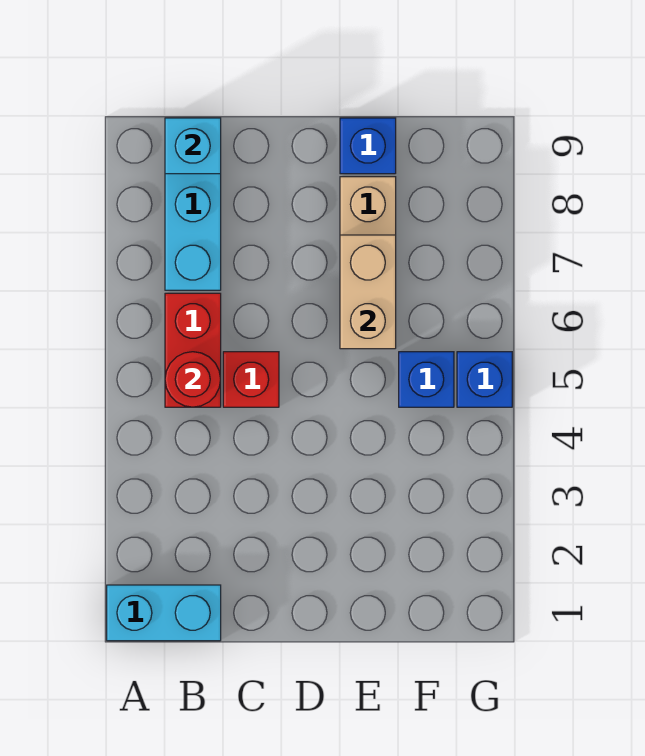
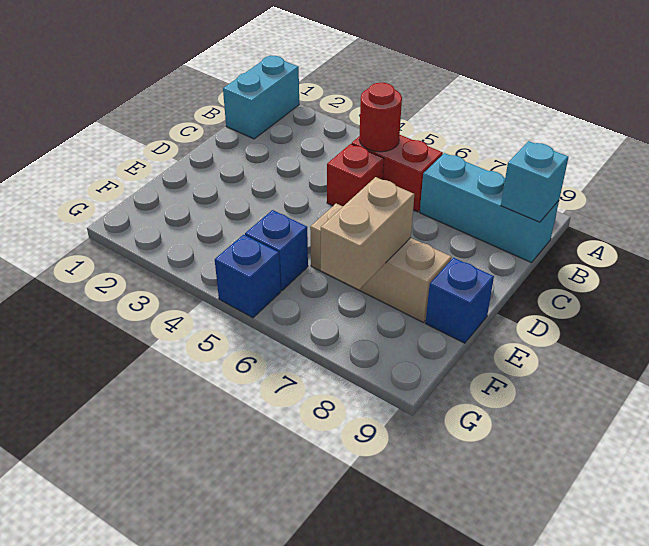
tan brick E6:E7 level 2 -> tan brick E7:F7 level 2

